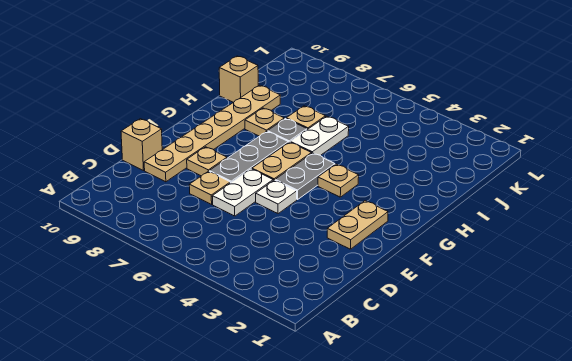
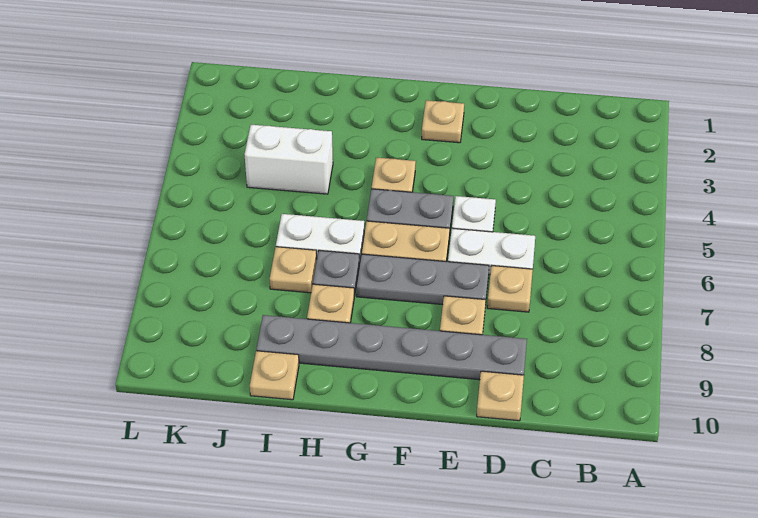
tan plate D9:I9 level 1 -> grey plate D9:I9 level 1
tan brick D10 level 1 -> tan plate D10 level 1
tan plate E2:F2 level 1 -> tan plate F2 level 1
none -> white brick I4:J4 level 1
tan brick I10 level 1 -> tan plate I10 level 1

